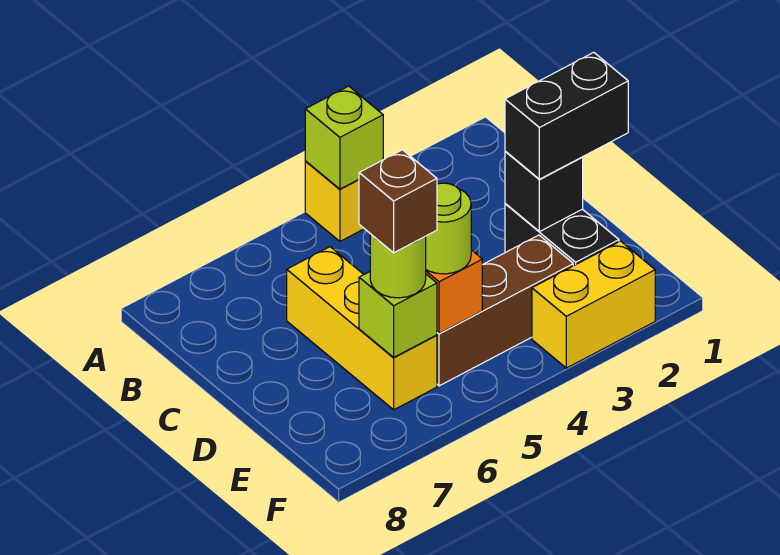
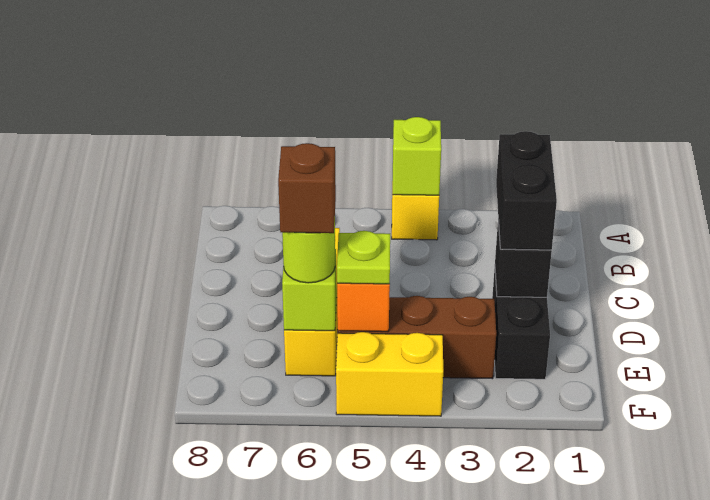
black brick D1:D2 level 3 -> black brick C2:D2 level 3
lime round brick E5 level 3 -> lime plate E5 level 3
yellow brick F2:F3 level 1 -> yellow brick F4:F5 level 1

